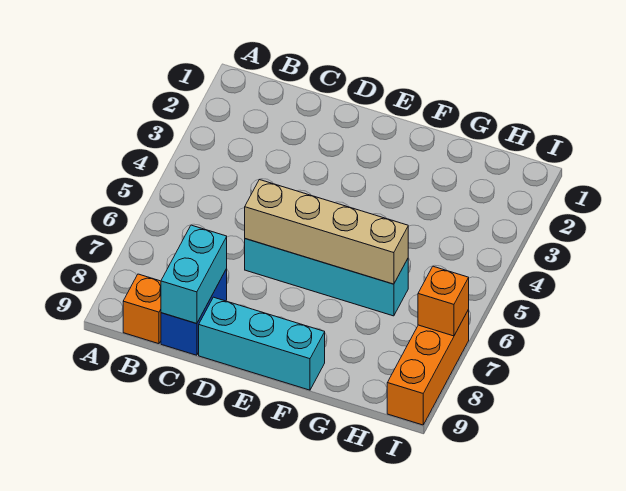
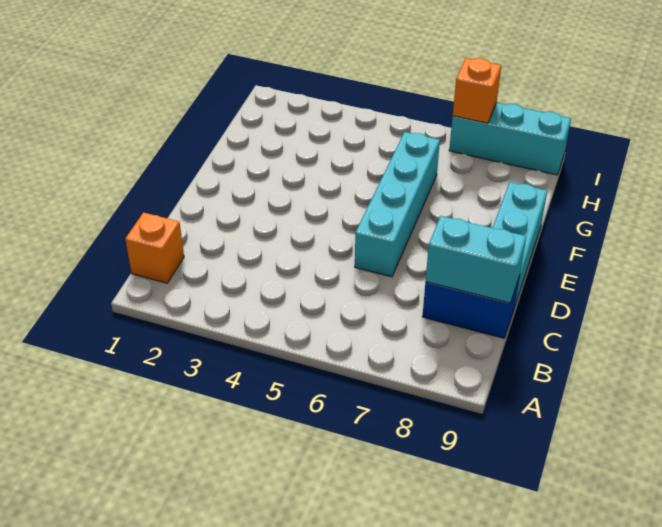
orange brick B9 level 1 -> orange brick B1 level 1
tan brick D6:G6 level 2 -> none
orange brick I7:I9 level 1 -> cyan brick I7:I9 level 1

